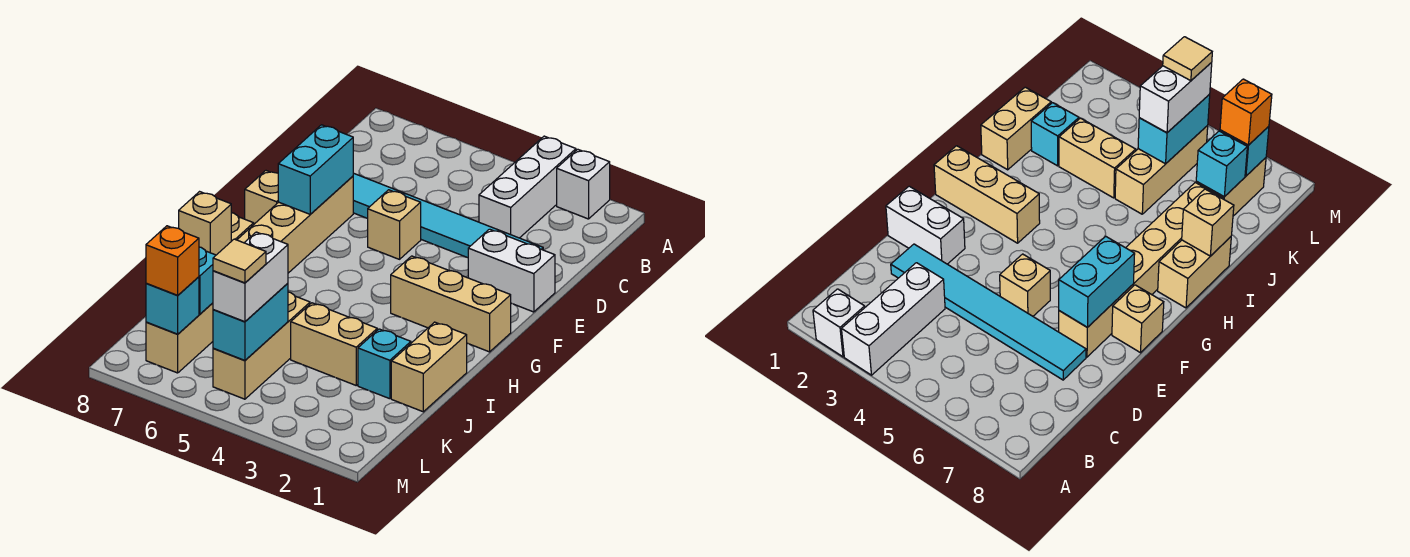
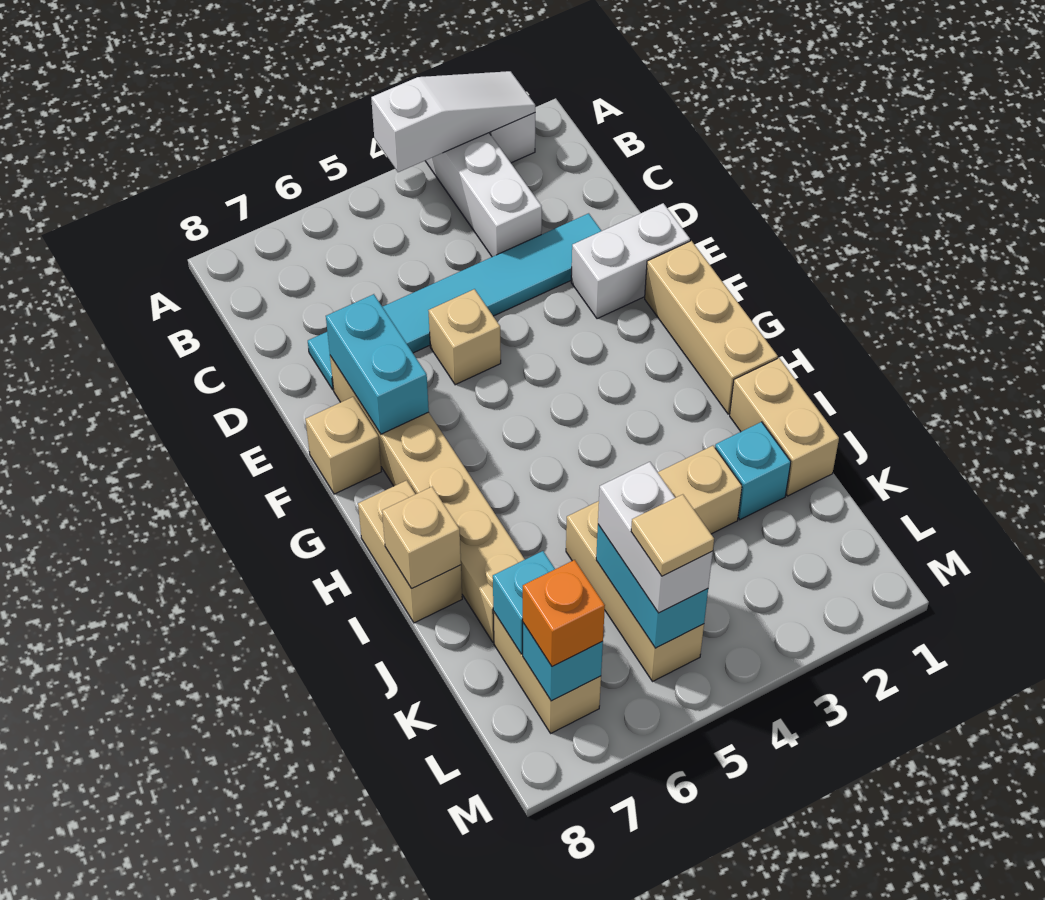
none -> white slope A2:A4 level 2 top 4
tan brick G1:G3 level 1 -> tan brick F1:H1 level 1

